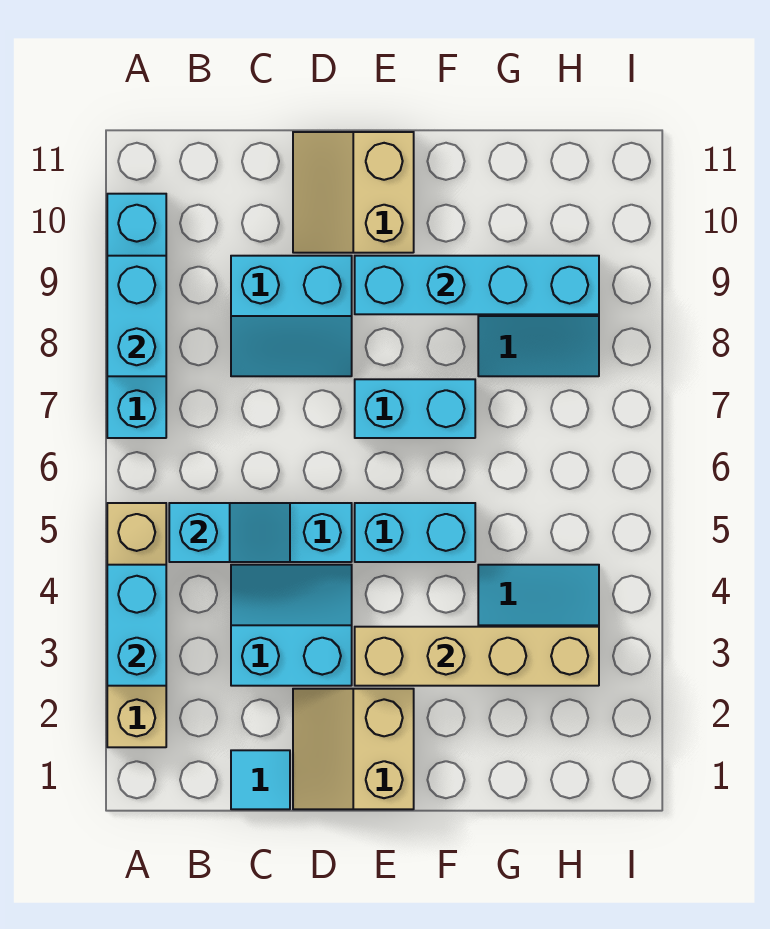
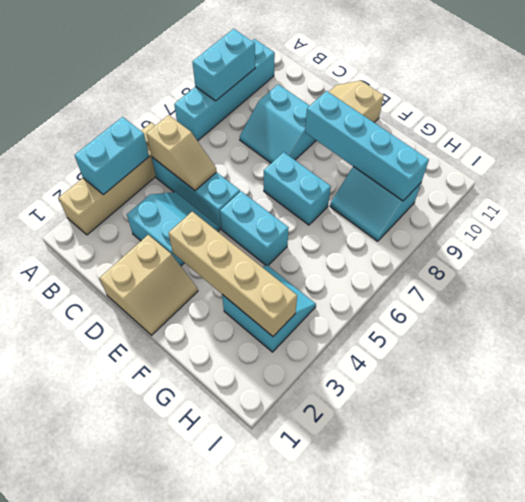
cyan slope B5:C5 level 2 top B -> tan slope B5:C5 level 2 top B
cyan tile C1 level 1 -> none
tan slope D1:E2 level 1 top E -> tan slope D1:E2 level 1 top D

